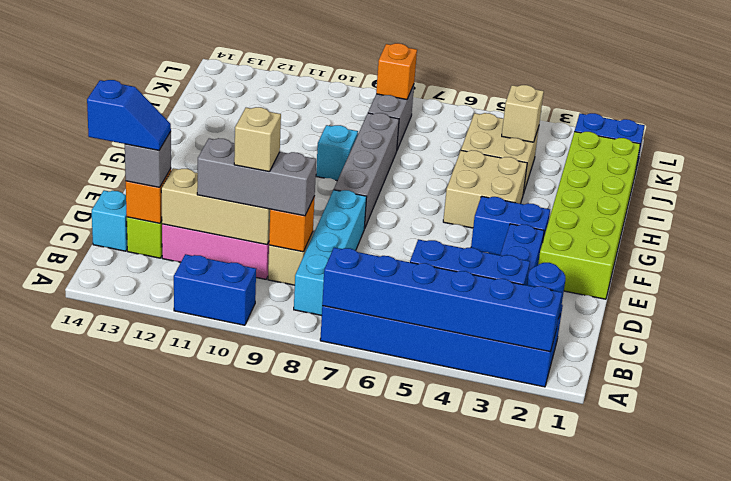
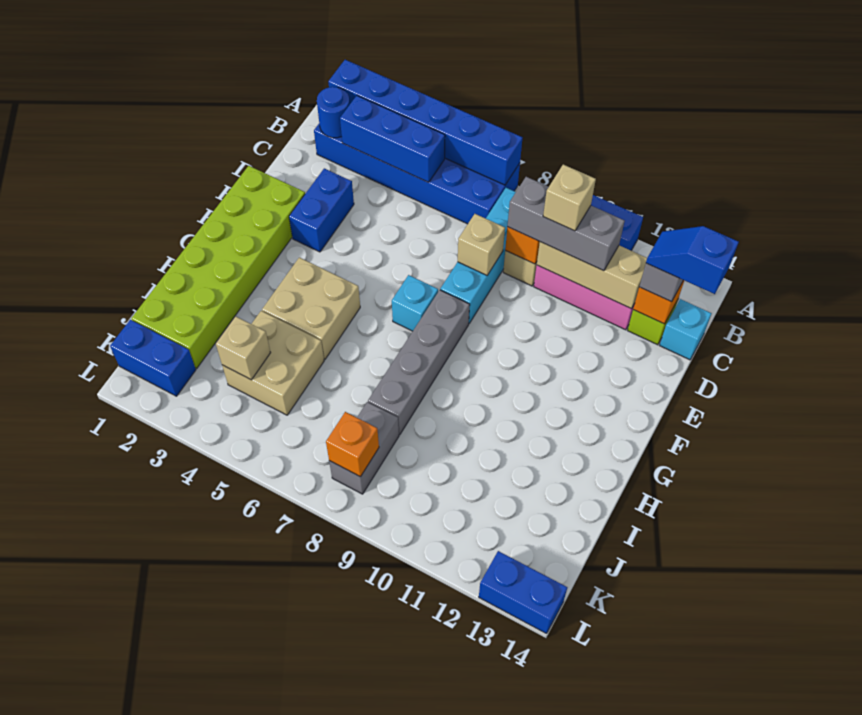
none -> tan brick D8 level 2
blue brick F3:F4 level 1 -> blue brick L13:L14 level 1
cyan brick H9 level 1 -> cyan brick F7 level 1

